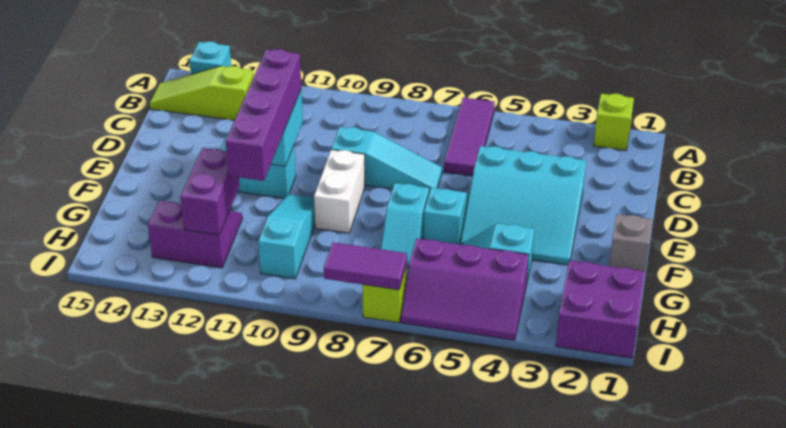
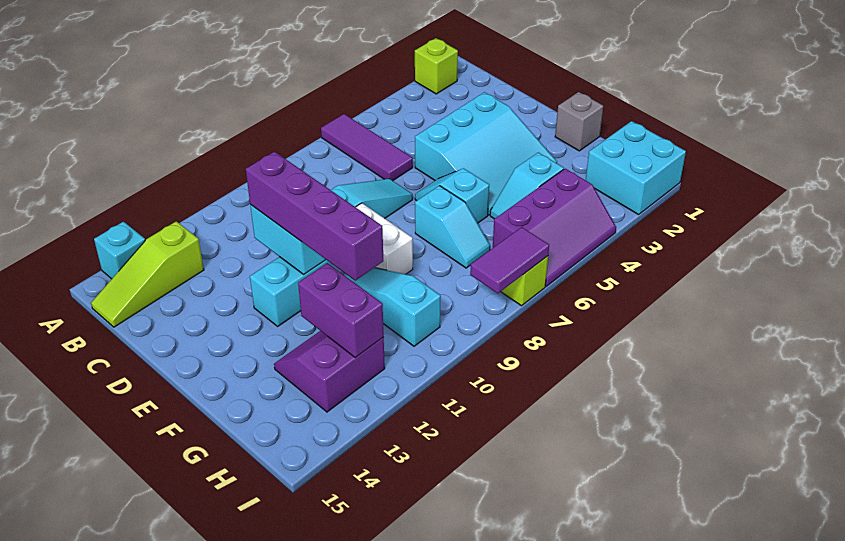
purple brick H1:I2 level 1 -> cyan brick H1:I2 level 1

